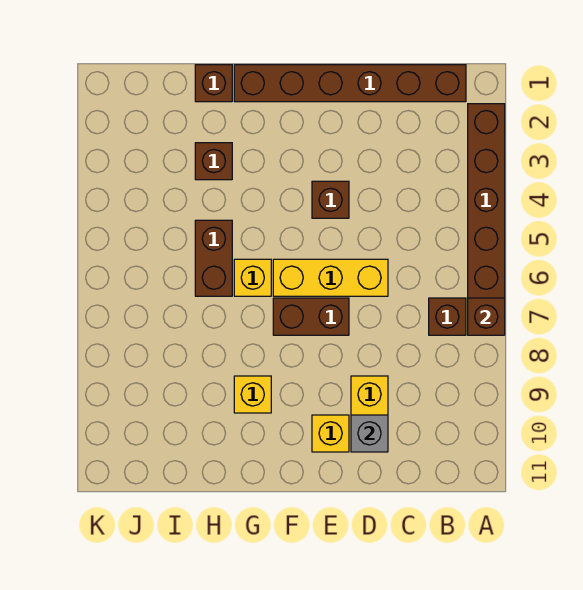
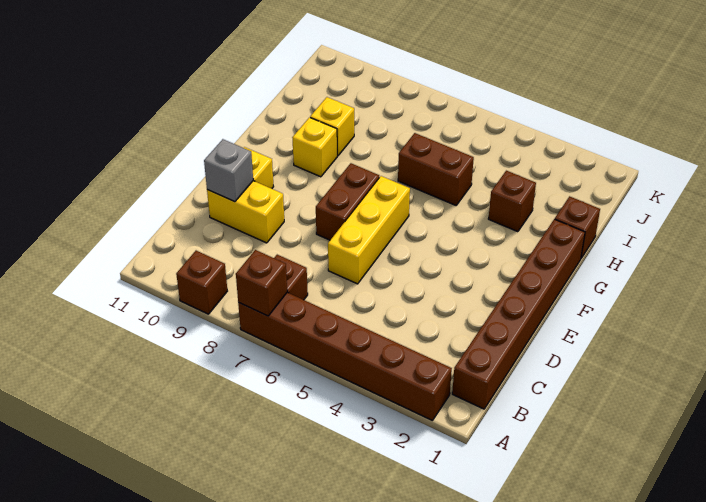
brown brick E4 level 1 -> brown brick A9 level 1
yellow brick G6 level 1 -> yellow brick H9 level 1

